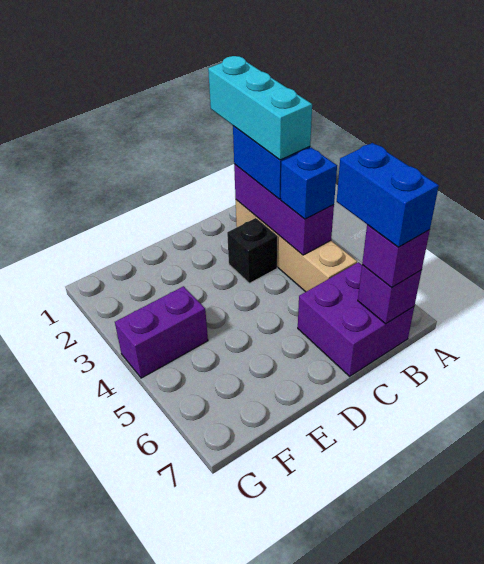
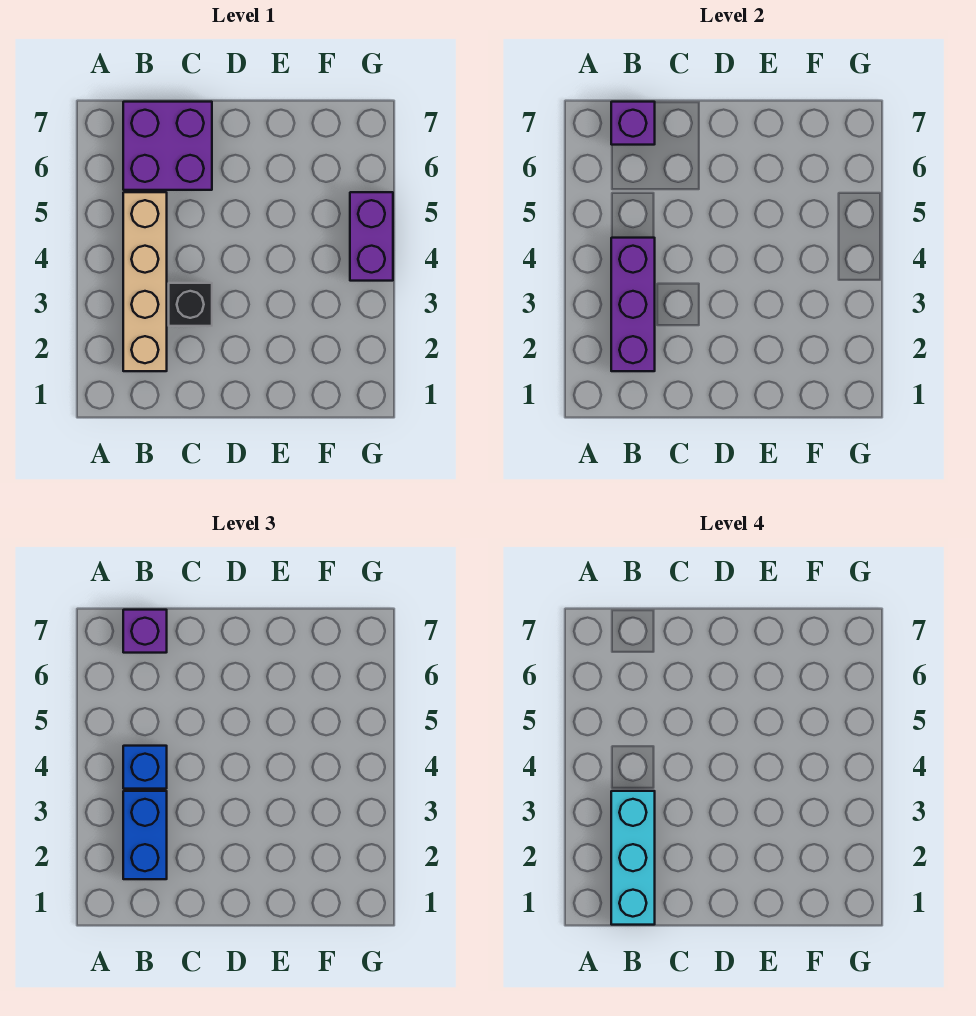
blue brick B6:B7 level 4 -> none
purple brick F4:G4 level 1 -> purple brick G4:G5 level 1

